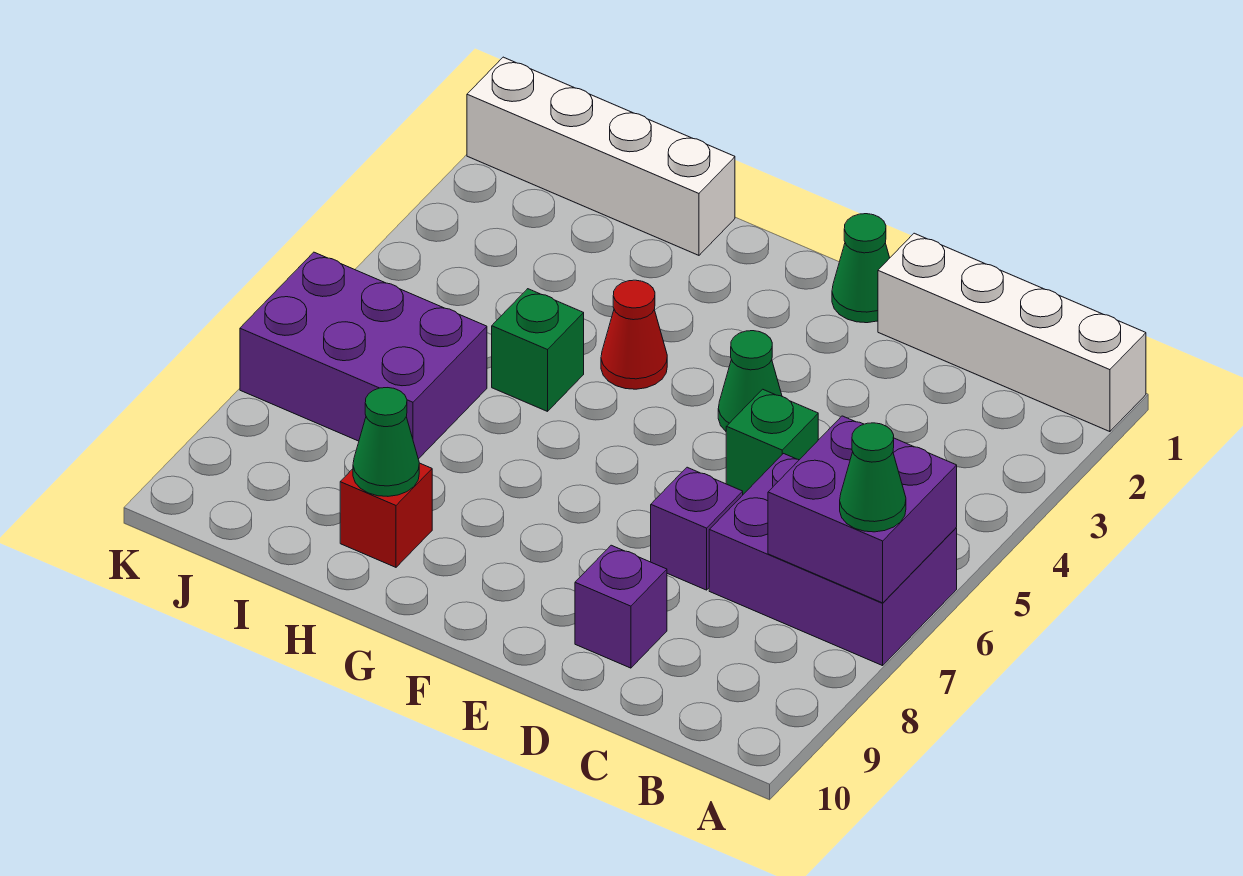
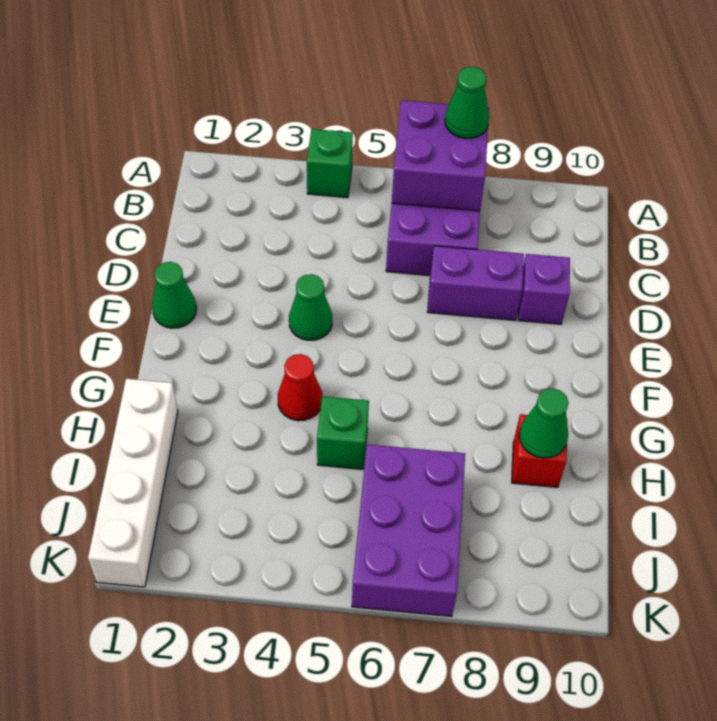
white brick A1:D1 level 1 -> none
green brick D5 level 1 -> green brick A4 level 1
purple brick D7 level 1 -> purple brick D7:D8 level 1

